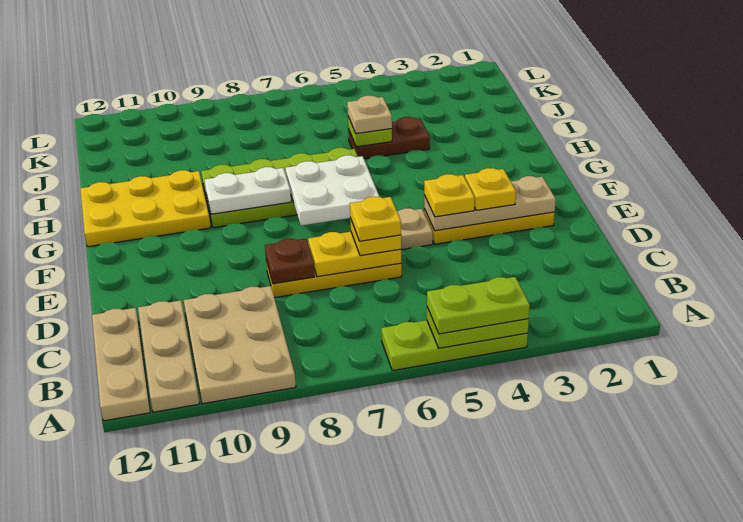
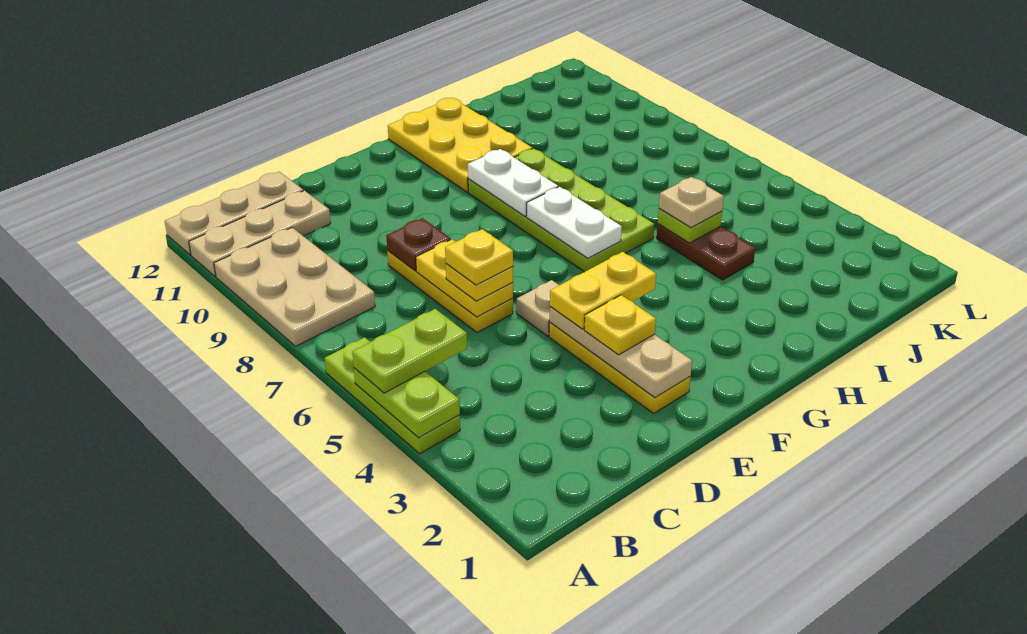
lime plate A4:A5 level 3 -> lime plate A5:B5 level 3
tan plate A9:C10 level 1 -> tan plate A8:B10 level 1
yellow plate E4 level 3 -> yellow plate E4:F4 level 3
white plate F6:G7 level 2 -> white plate G6:G7 level 2

